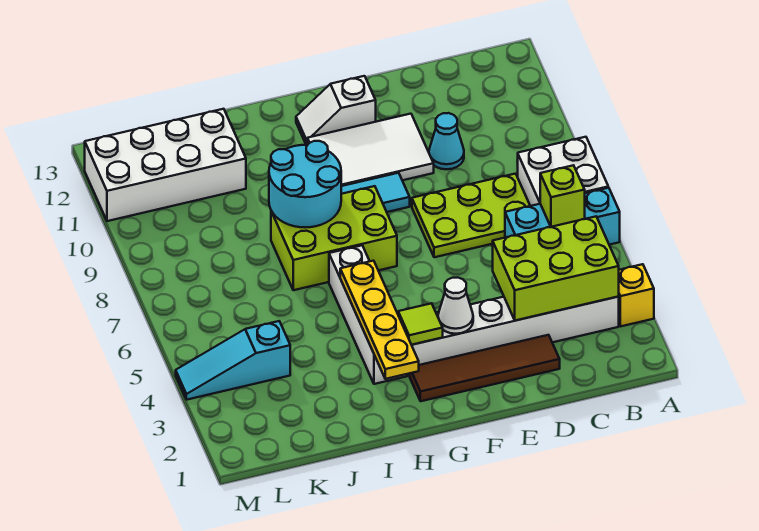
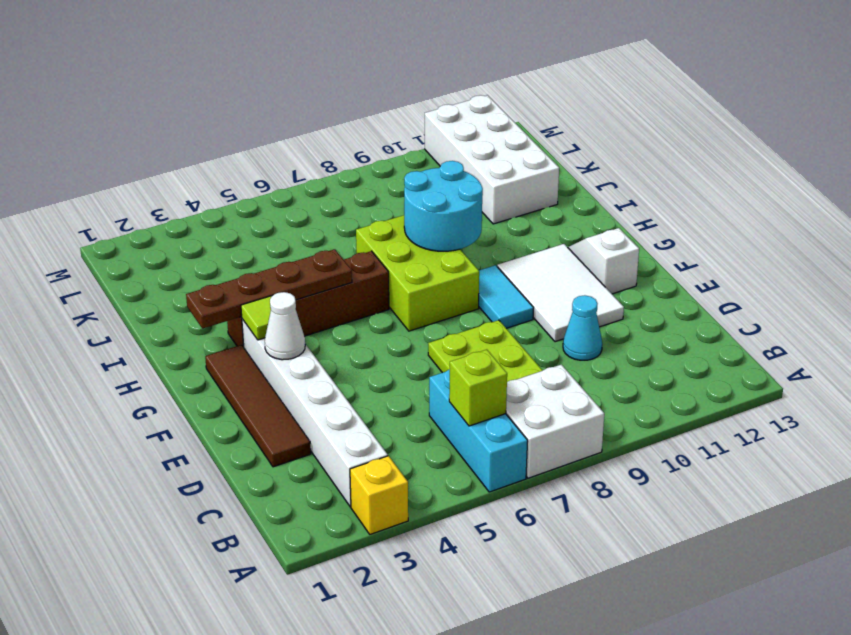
lime brick B3:D4 level 2 -> none
yellow plate H2:H5 level 2 -> brown plate H2:H5 level 2
white brick H3:H6 level 1 -> brown brick H3:H6 level 1
cyan slope K4:M4 level 1 top K -> none

